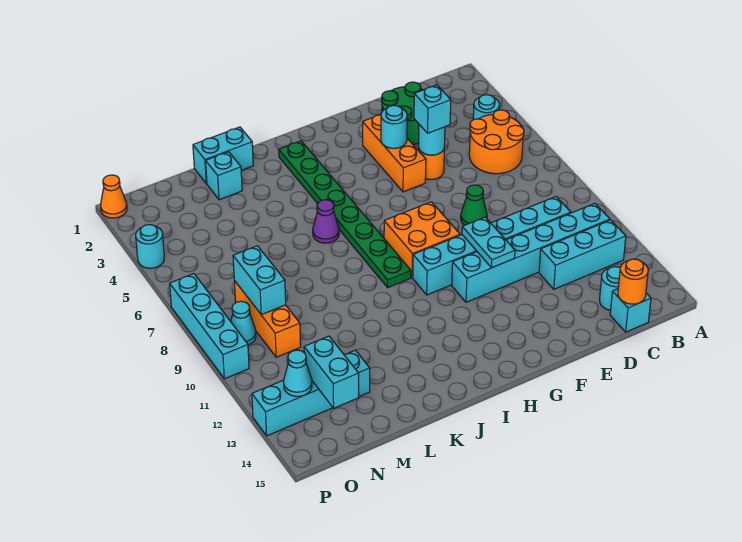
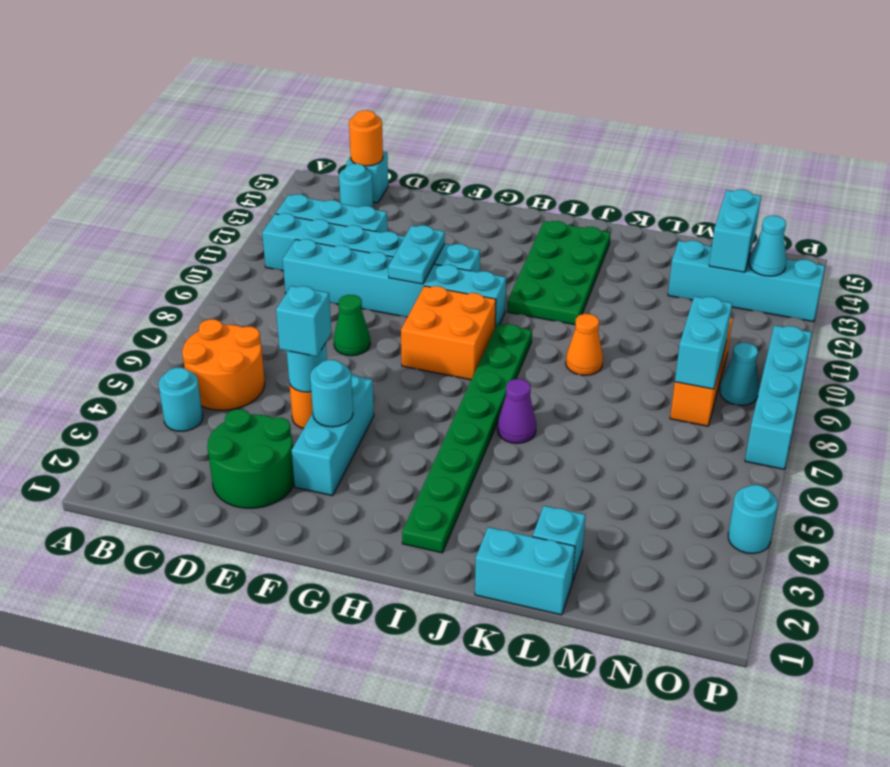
orange brick F3:F5 level 1 -> cyan brick F3:F5 level 1
none -> green plate I11:J14 level 1
orange cone P1 level 1 -> orange cone K9 level 1

